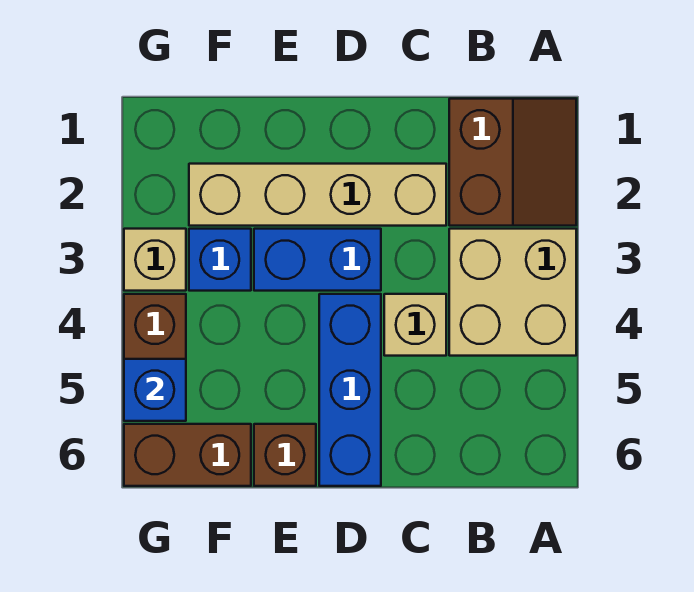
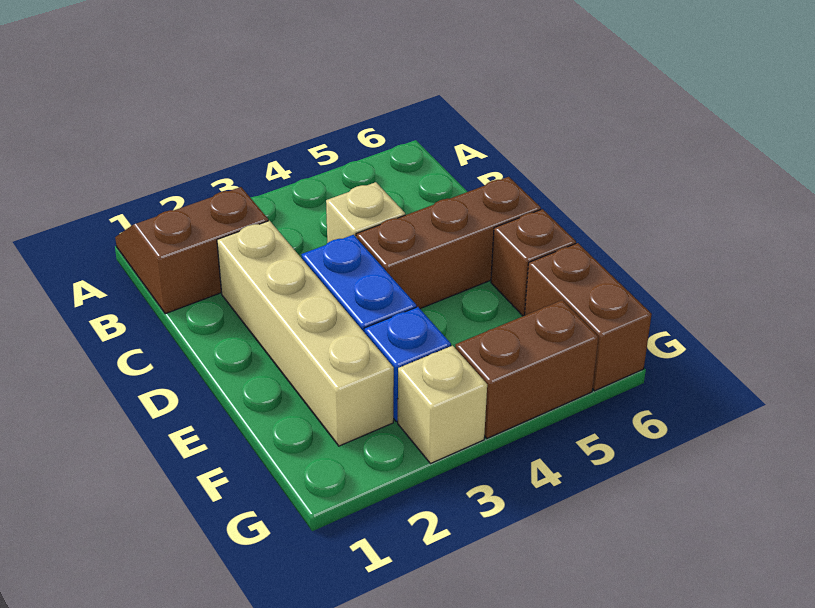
tan brick A3:B4 level 1 -> none
blue brick D4:D6 level 1 -> brown brick D4:D6 level 1
blue brick G5 level 2 -> none

